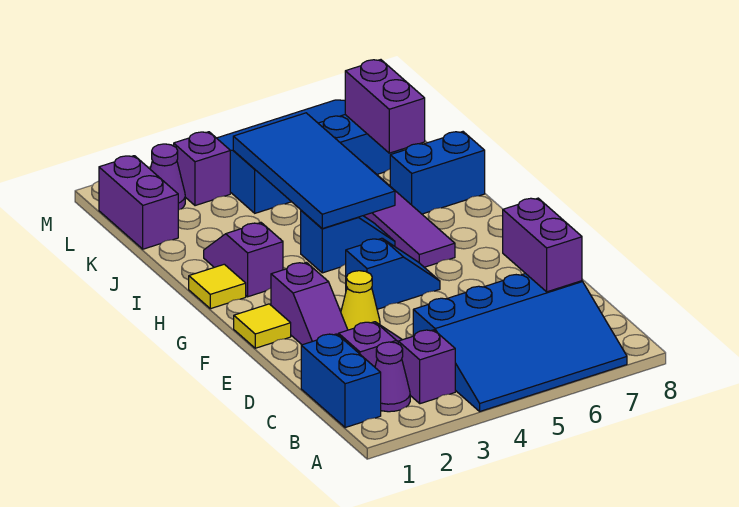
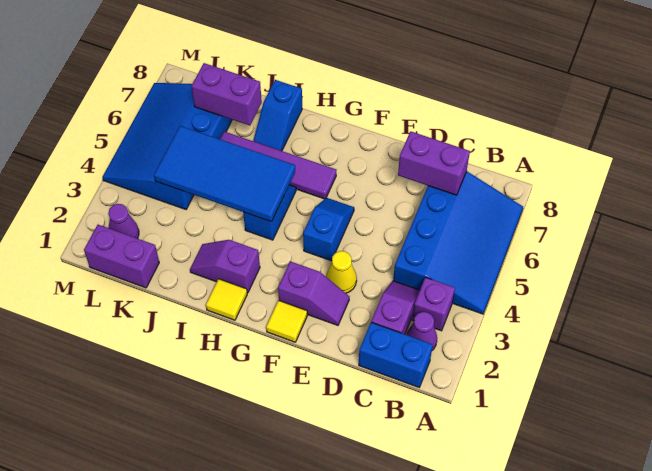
blue brick I7:I8 level 1 -> blue slope I7:I8 level 1 top 8
purple brick L3 level 1 -> none

